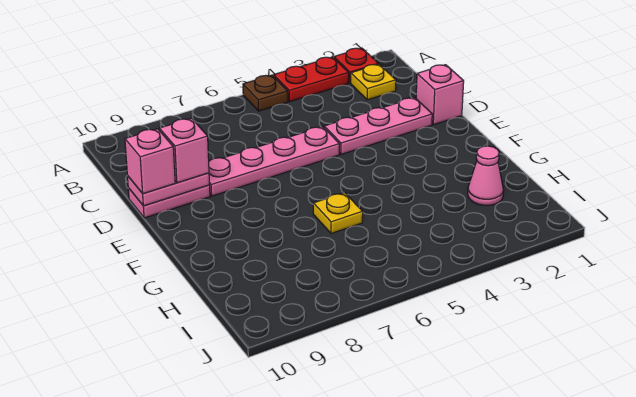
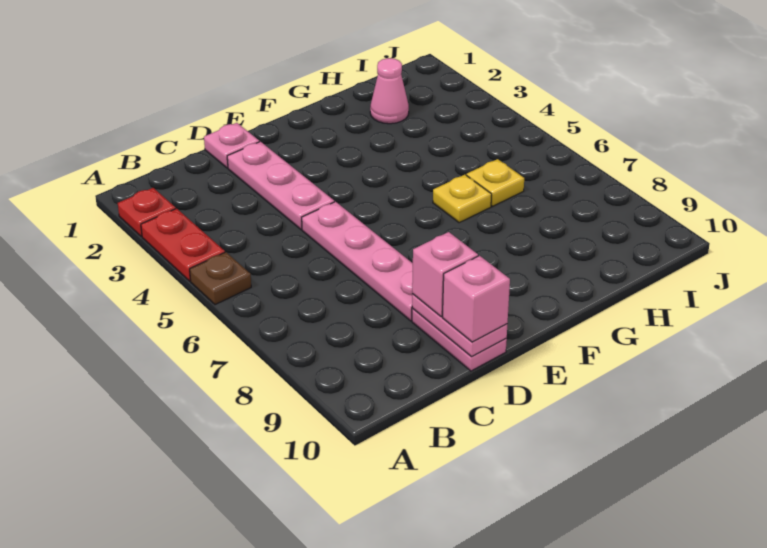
yellow plate B2 level 1 -> yellow plate H6 level 1
pink brick D1 level 1 -> pink plate D1 level 1

